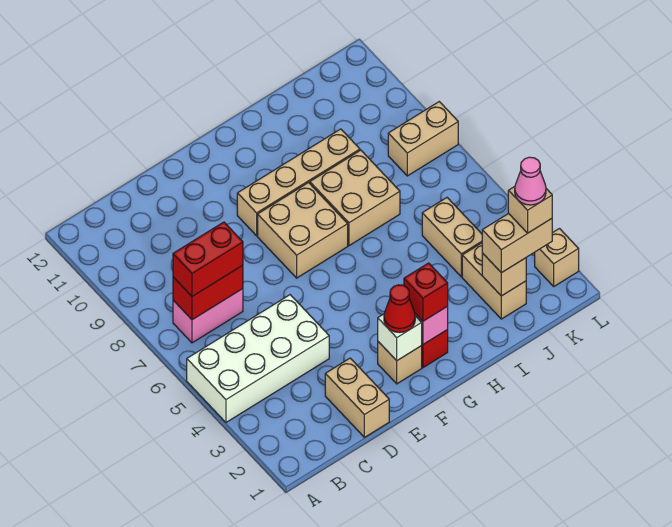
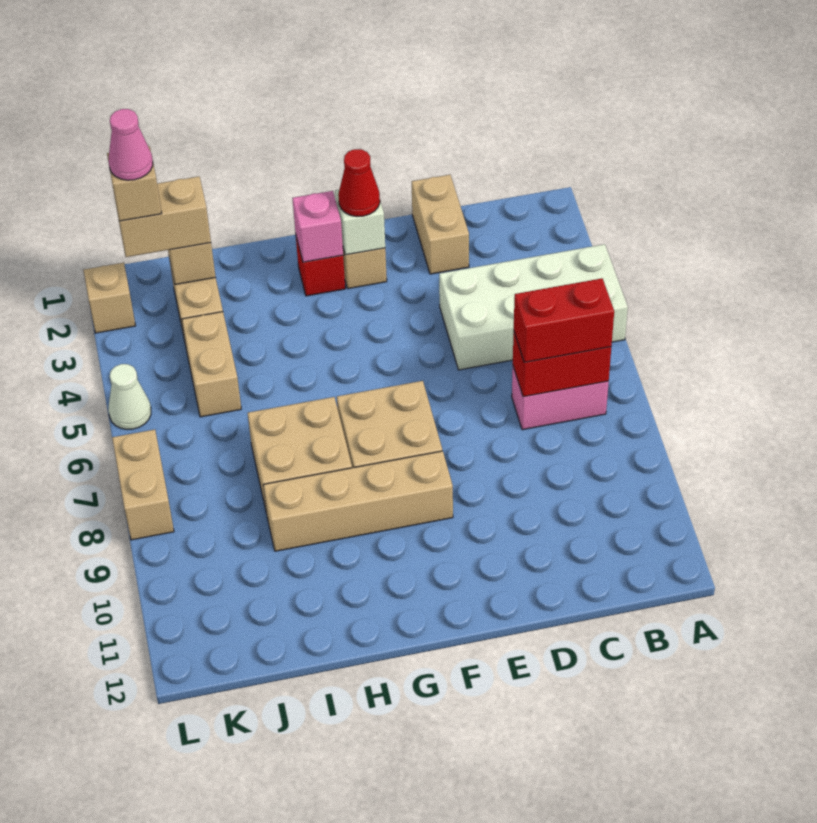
red brick G2 level 3 -> none
tan brick K8:L8 level 1 -> tan brick L7:L8 level 1
none -> white cone L5 level 1

